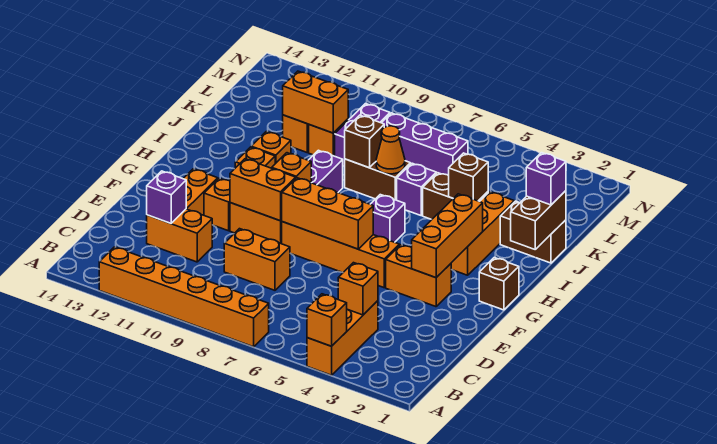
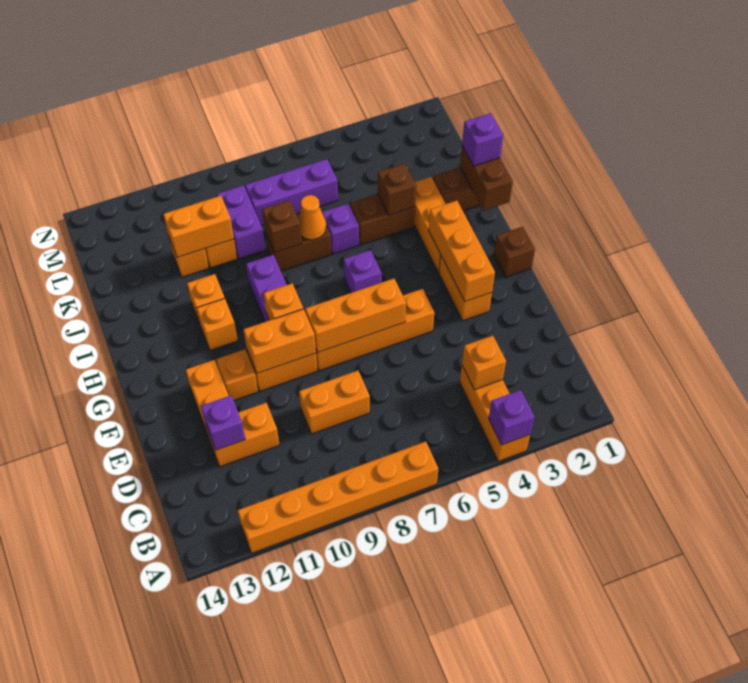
orange brick A4 level 2 -> purple brick A4 level 2
orange brick F3:F4 level 1 -> orange brick F3:G3 level 1

